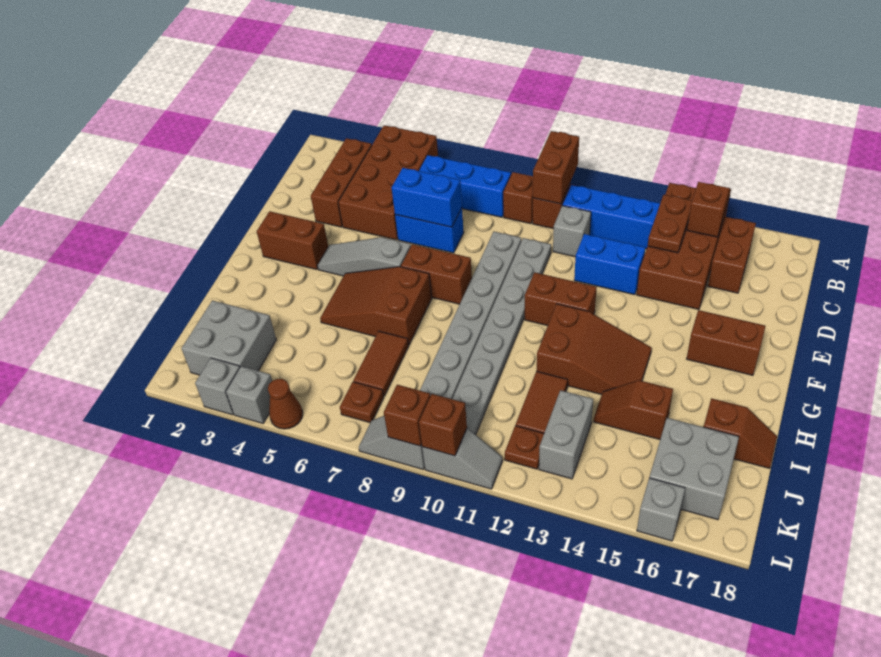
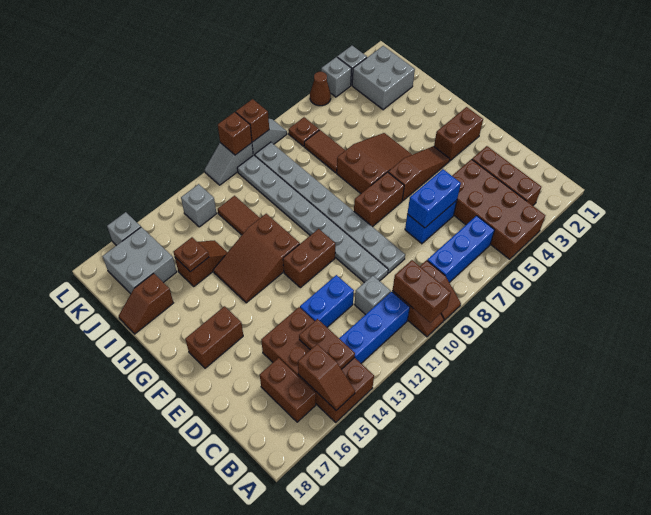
grey slope F4:F6 level 1 top 6 -> brown slope F4:F6 level 1 top 6
grey brick J13:K13 level 1 -> grey brick K13 level 1
brown plate K12 level 1 -> brown plate I15 level 2

